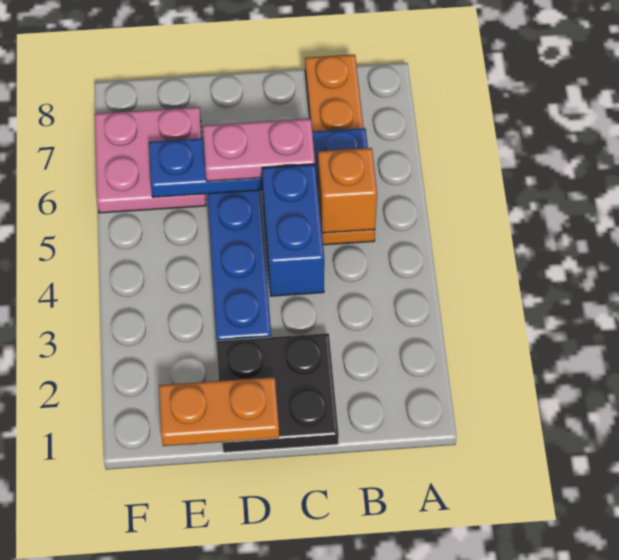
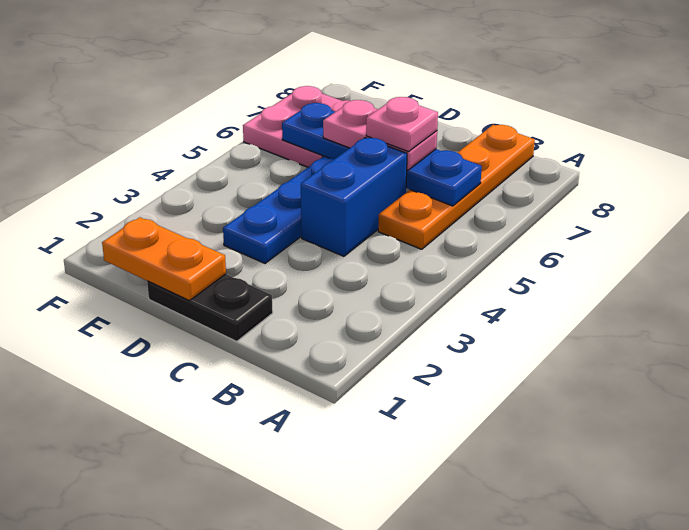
orange brick B5 level 2 -> none
black plate C1:D2 level 1 -> black plate C1:D1 level 1
none -> pink plate C6 level 4

